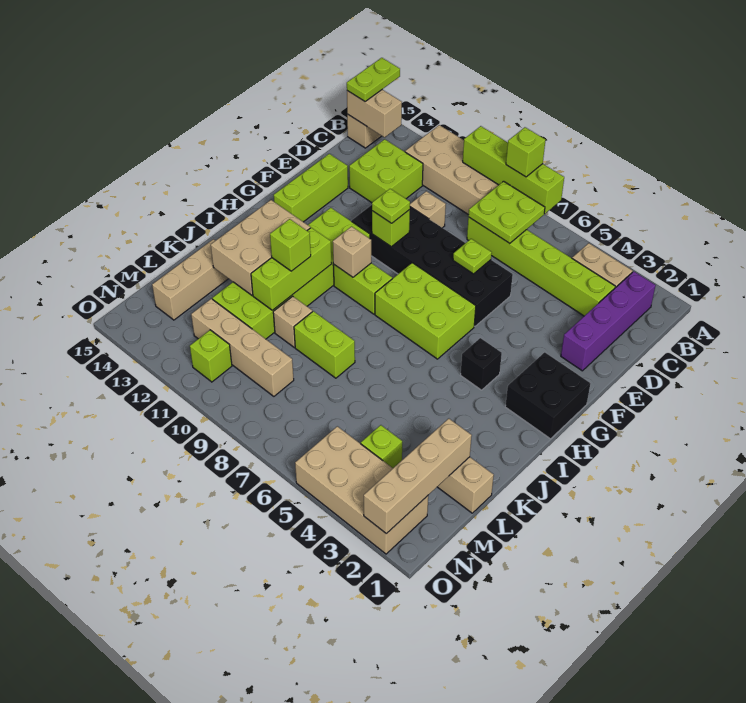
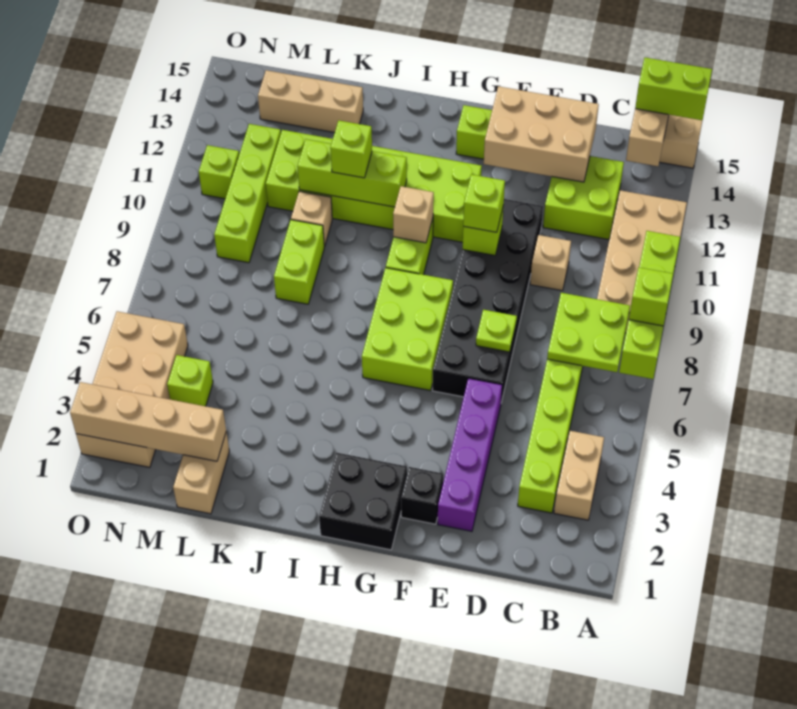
lime plate A15:B15 level 3 -> lime brick A15:B15 level 3
purple brick B2:E2 level 1 -> purple brick E2:E5 level 1
lime plate F10 level 3 -> lime brick F10 level 3
black brick H4 level 1 -> black brick F2 level 1
tan brick I12:K13 level 2 -> tan brick D13:F14 level 2
tan brick M9:M12 level 1 -> lime brick M9:M12 level 1

